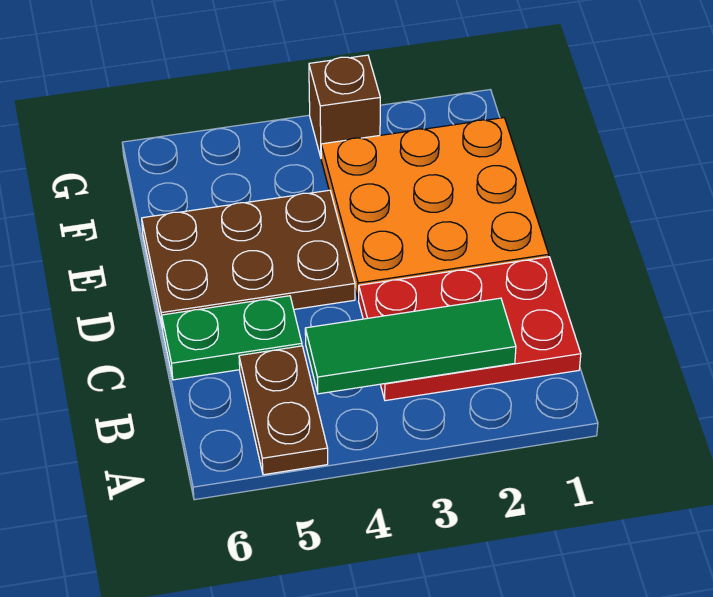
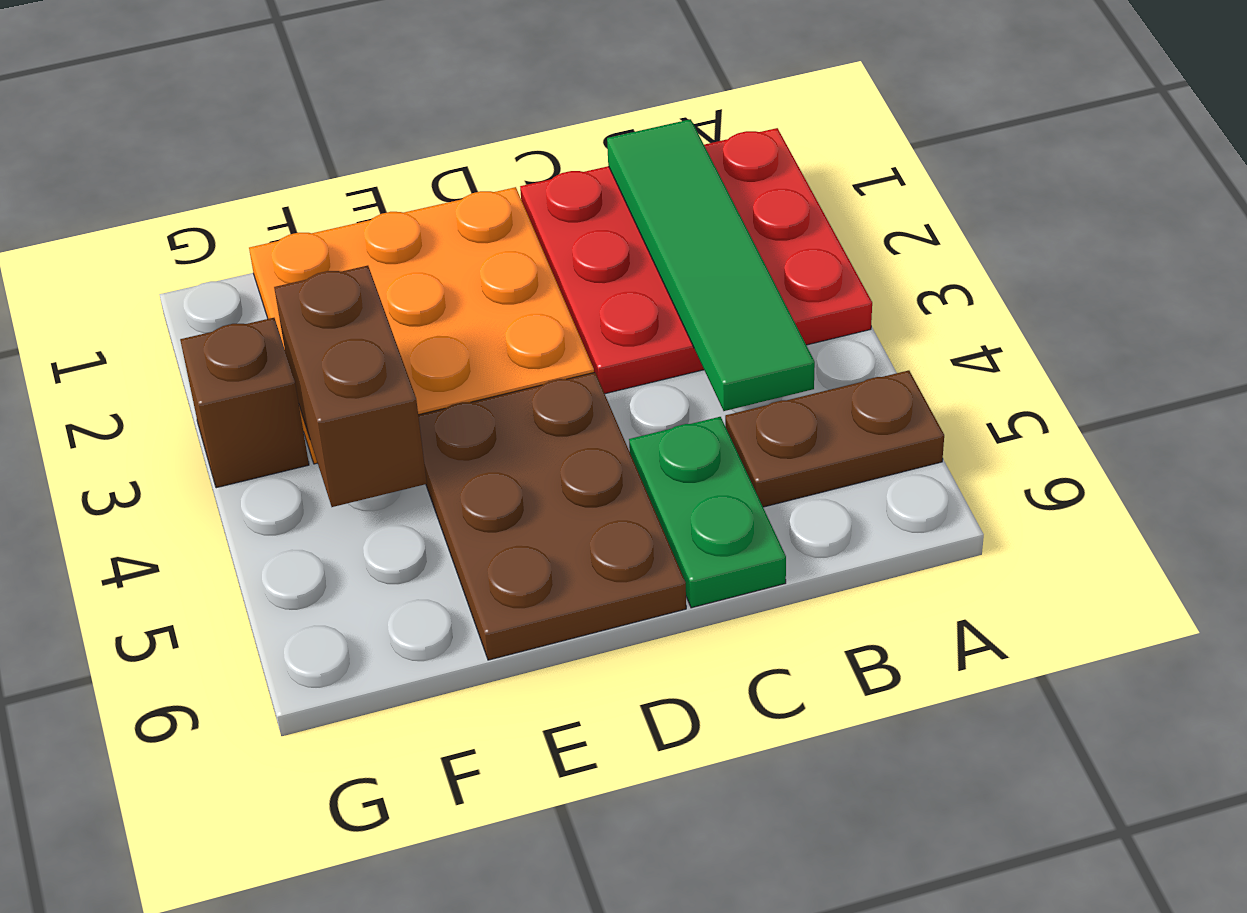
red plate B1:C3 level 1 -> red plate A1:C3 level 1
green tile B2:B4 level 2 -> green tile B1:B4 level 2
none -> brown brick F3:F4 level 2

